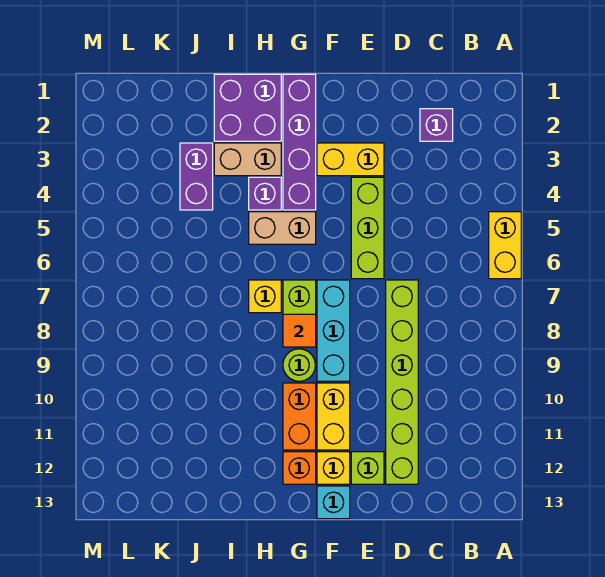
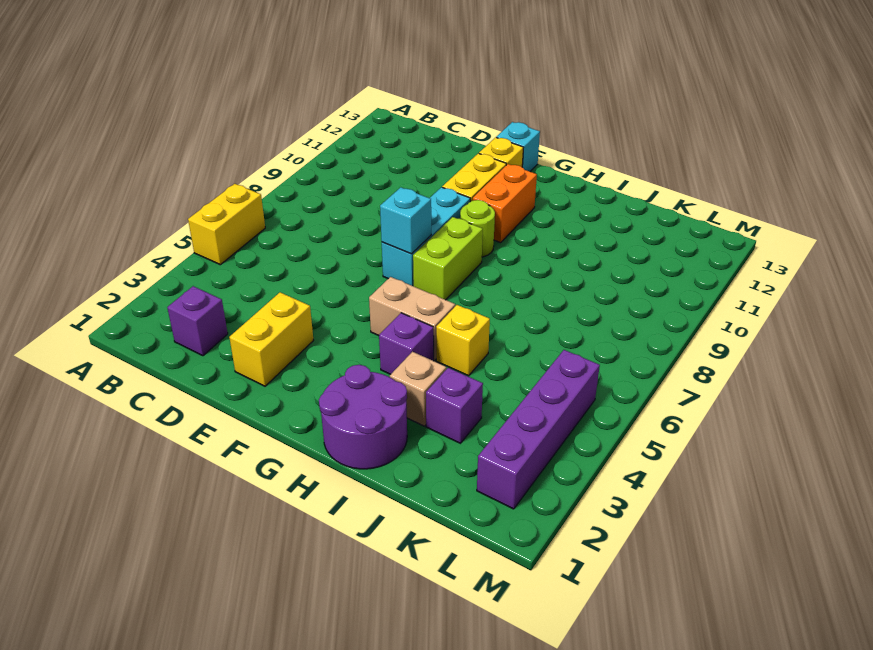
lime brick D7:D12 level 1 -> none
yellow brick E3:F3 level 1 -> yellow brick E2:E3 level 1
lime brick E4:E6 level 1 -> none
lime brick E12 level 1 -> none
none -> cyan brick F7 level 2
purple brick G1:G4 level 1 -> purple brick L2:L5 level 1
orange tile G8 level 2 -> none
orange brick G12 level 1 -> none
purple brick H1:I2 level 1 -> purple round brick H1:I2 level 1
tan brick H3:I3 level 1 -> tan brick I3 level 1
yellow brick H7 level 1 -> yellow brick I5 level 1
purple brick J3:J4 level 1 -> purple brick J3 level 1

